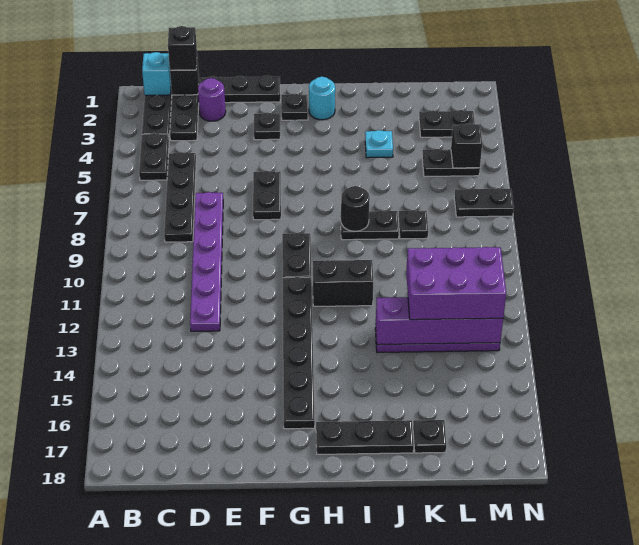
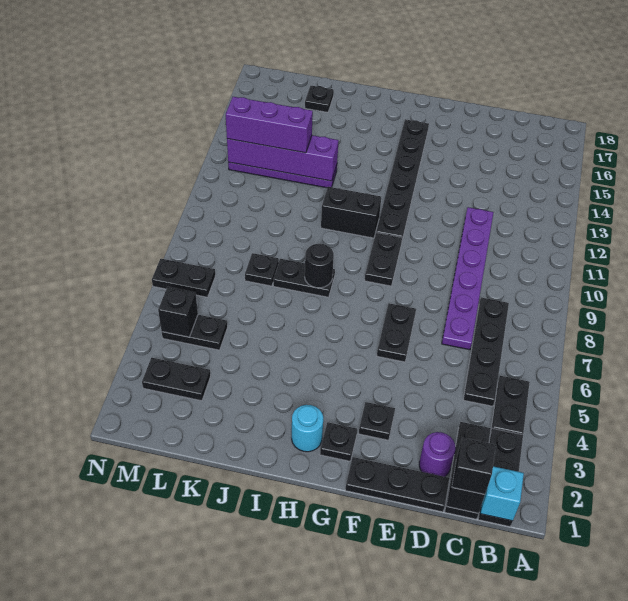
black plate H17:J17 level 1 -> none
cyan plate J4 level 1 -> none
purple brick K12:M13 level 3 -> purple brick K13:M13 level 3

